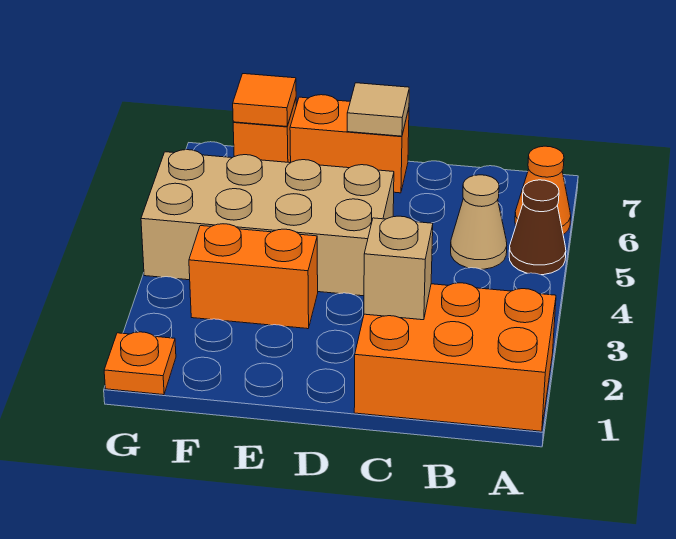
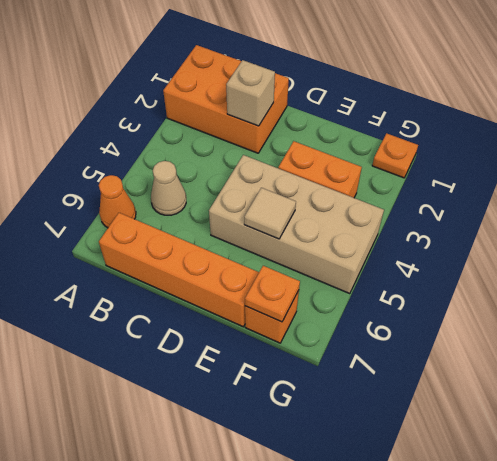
brown cone A5 level 1 -> none
orange brick D7:E7 level 1 -> orange brick B7:E7 level 1
tan tile D7 level 2 -> tan tile E5 level 2
orange tile F7 level 2 -> orange plate F7 level 2

